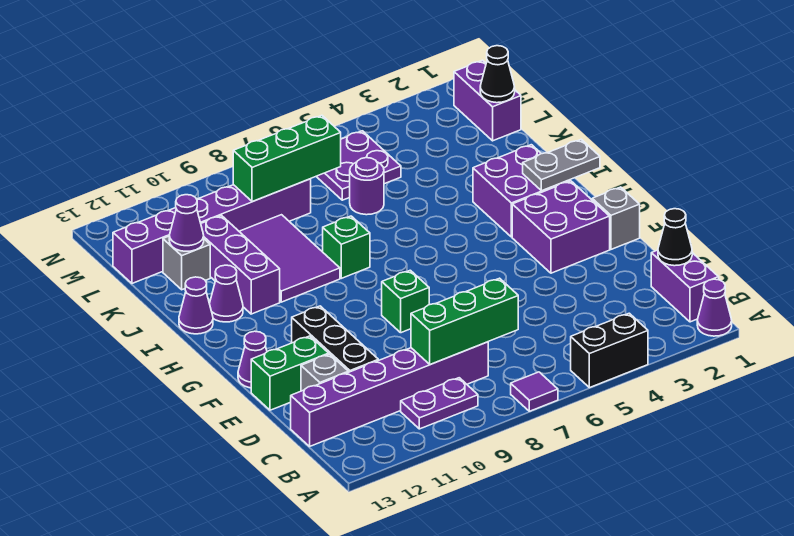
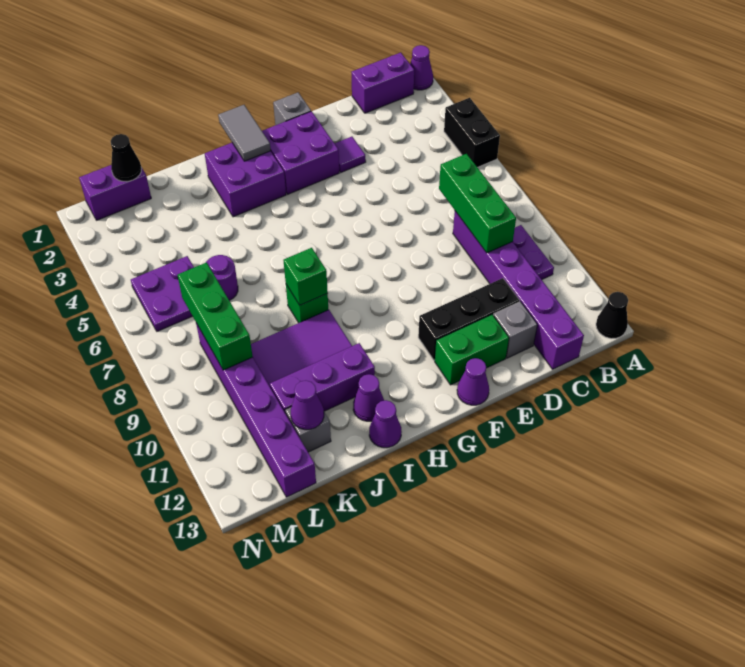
purple tile A7 level 1 -> purple tile E3 level 1
black cone C1 level 2 -> black cone A13 level 1
green brick E12:E13 level 1 -> green brick E12:F12 level 1
green brick F8 level 1 -> green brick I8 level 2
grey plate H1:H2 level 2 -> grey tile H1:H2 level 2

